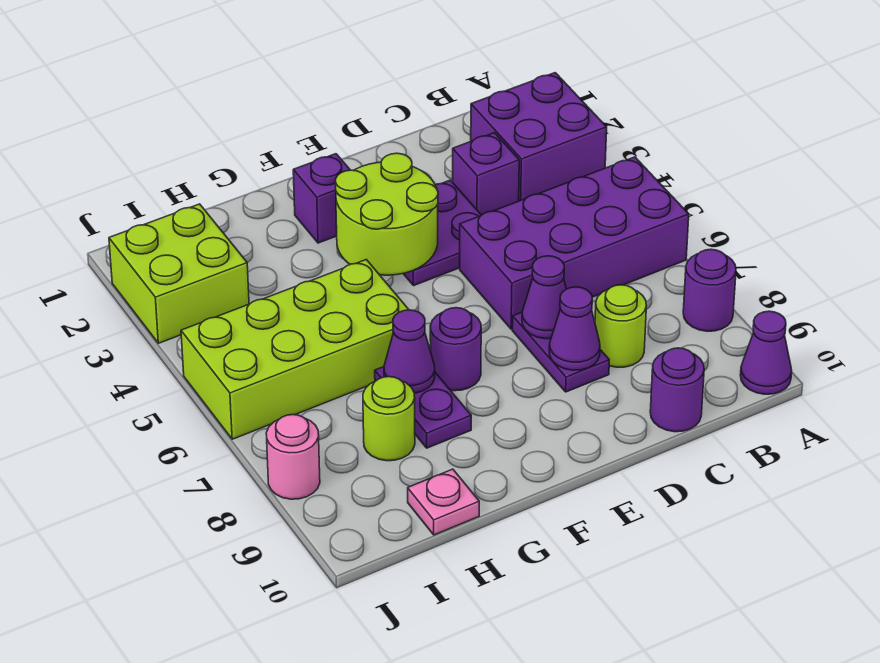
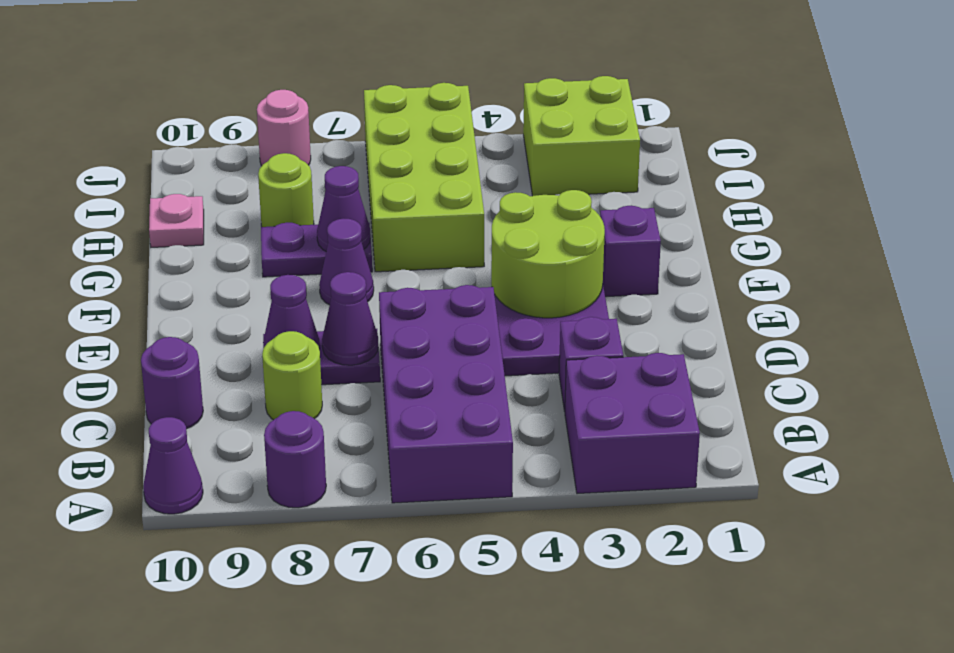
purple round brick F7 level 1 -> purple cone F7 level 1

